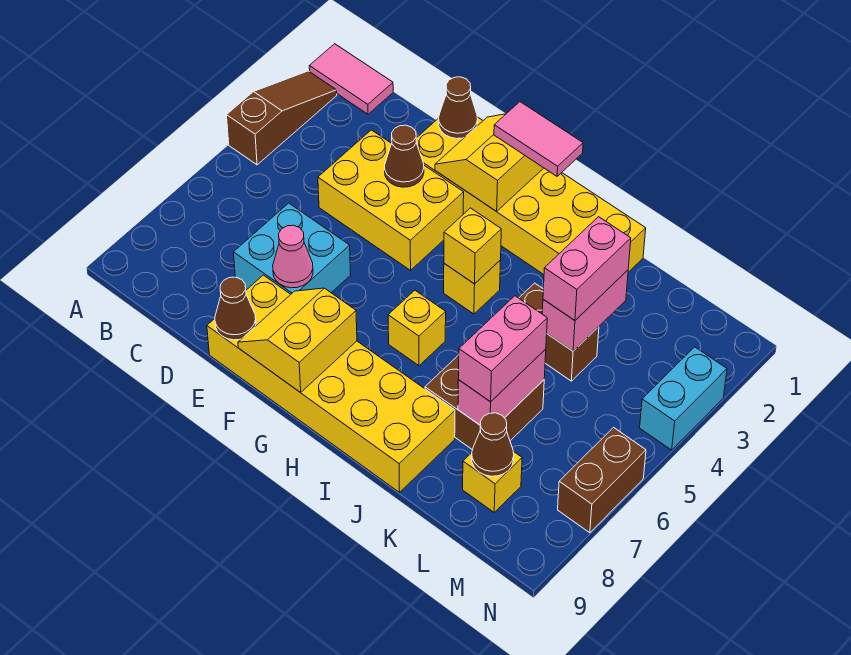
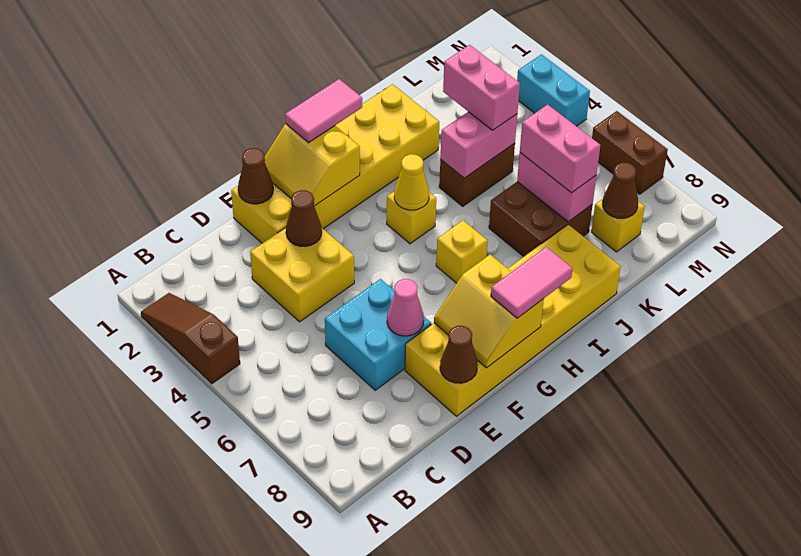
pink tile A1:B1 level 1 -> pink tile G9:H9 level 3
yellow brick D3:F4 level 1 -> yellow brick D3:E4 level 1
yellow brick H4 level 2 -> yellow cone H4 level 2
pink brick K3:K4 level 2 -> pink brick J4:K4 level 2

